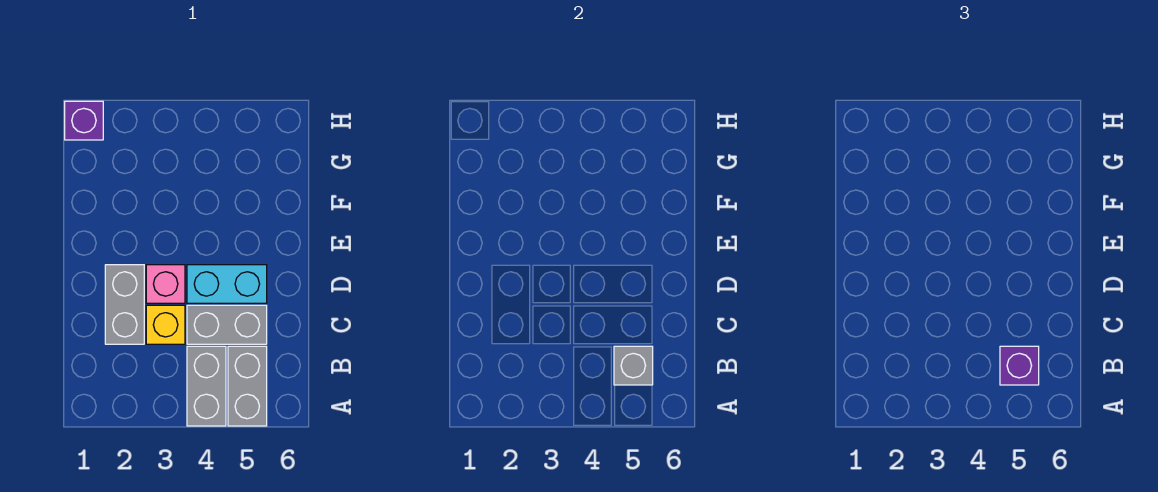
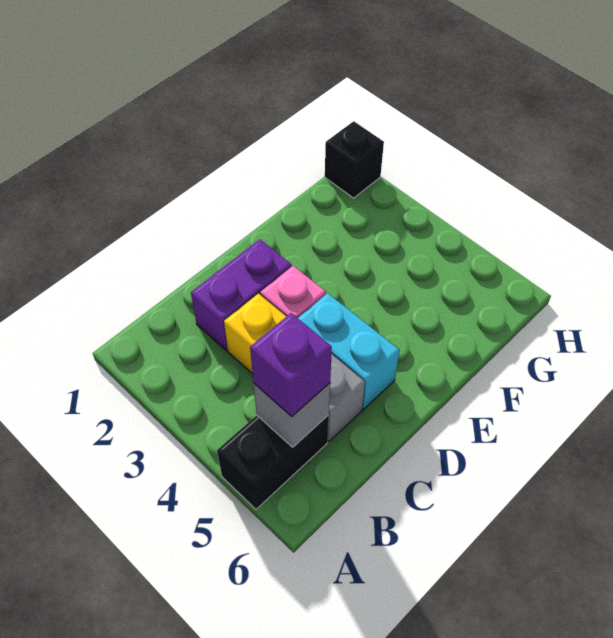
grey brick A4:B4 level 1 -> none
grey brick A5:B5 level 1 -> black brick A5:B5 level 1
grey brick C2:D2 level 1 -> purple brick C2:D2 level 1
purple brick H1 level 1 -> black brick H1 level 1

